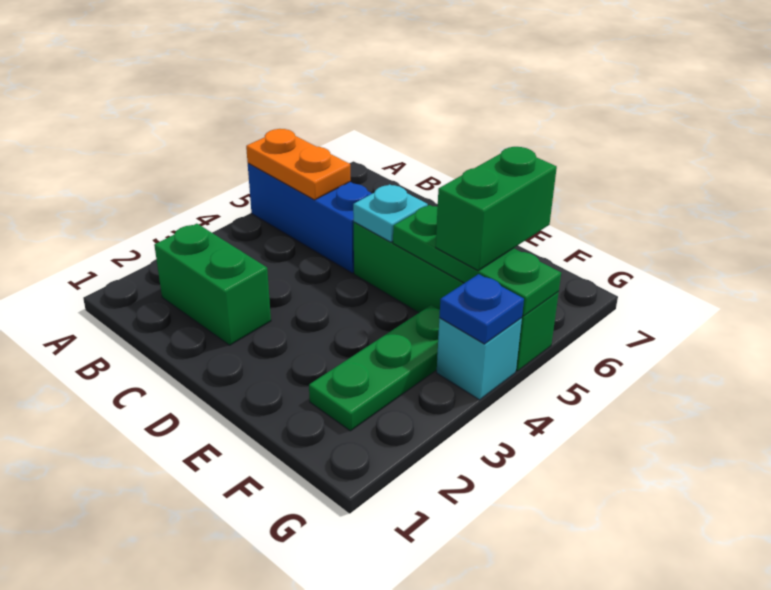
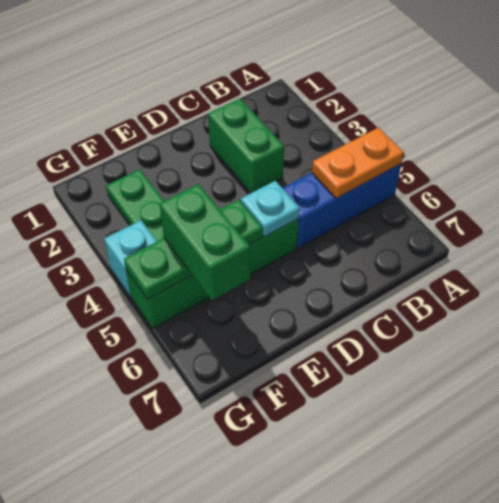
green brick B2:C2 level 1 -> green brick C2:C3 level 1
blue plate G4 level 2 -> none

